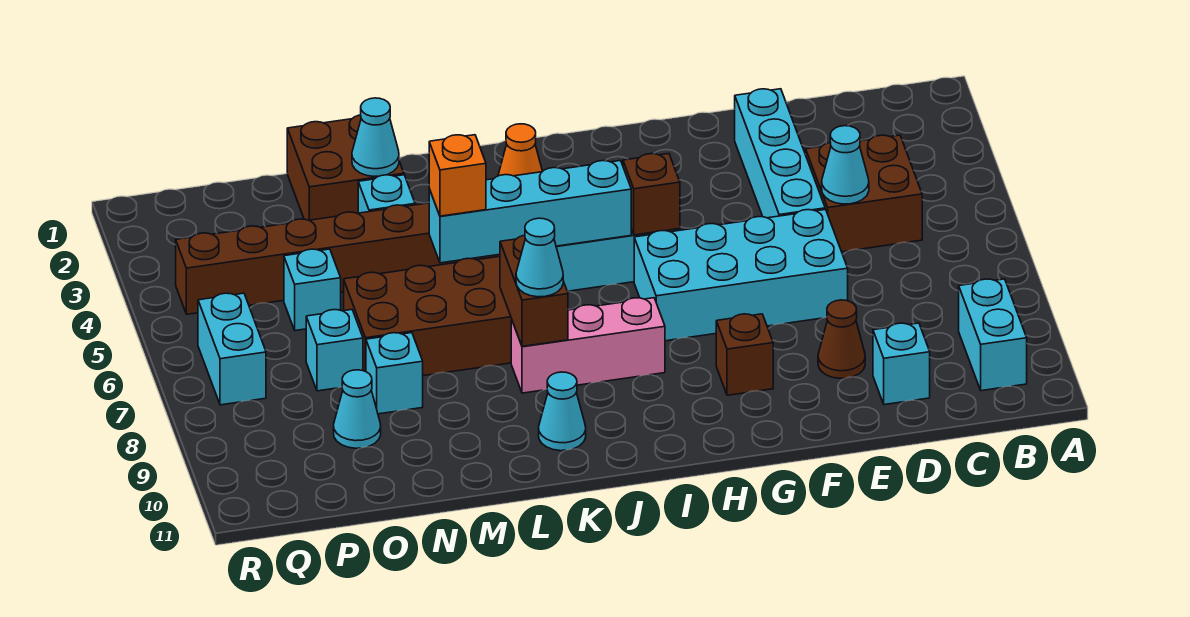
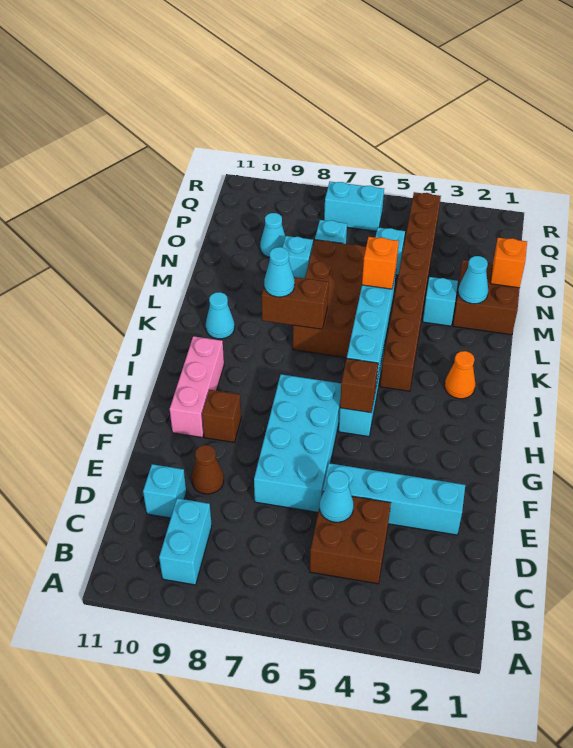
cyan brick B9:B10 level 1 -> cyan brick B9:C9 level 1
pink brick I8:K8 level 1 -> pink brick G10:I10 level 1
none -> orange brick N1 level 2

